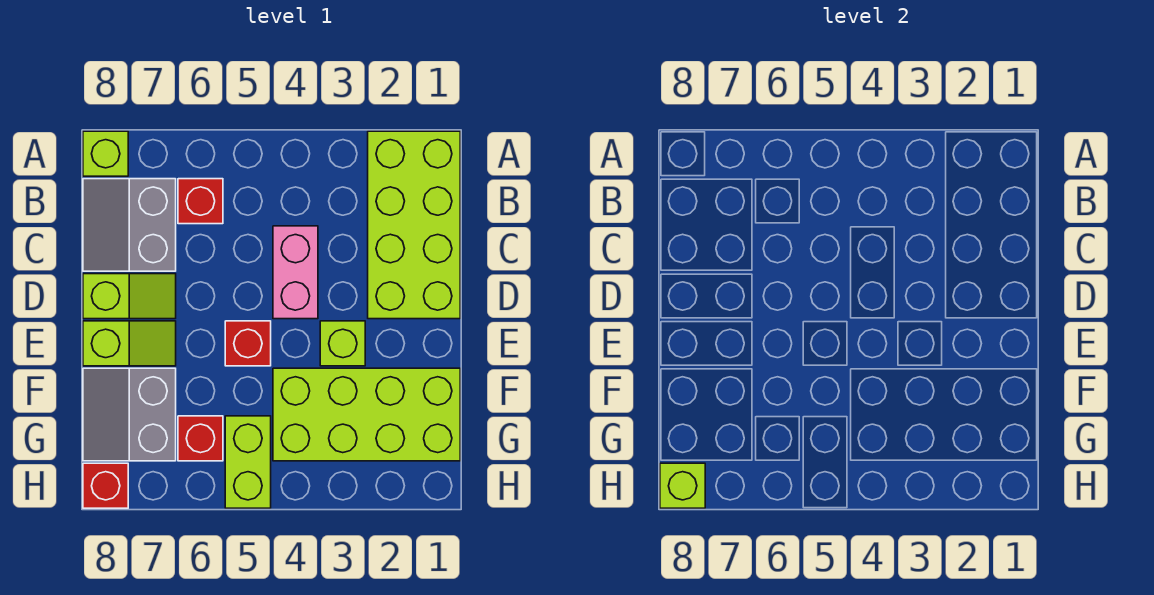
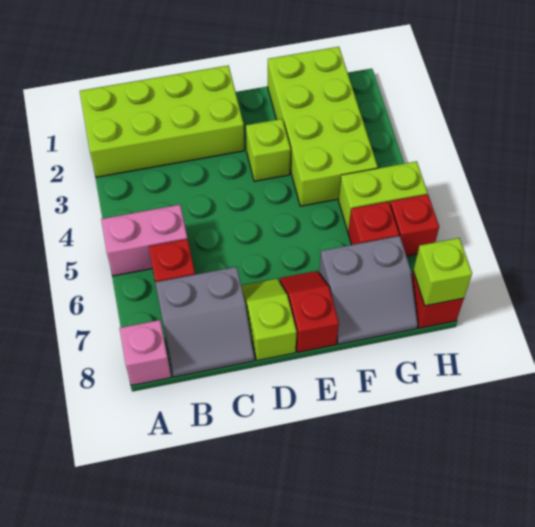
lime brick A8 level 1 -> pink brick A8 level 1
pink brick C4:D4 level 1 -> pink brick A5:B5 level 1
red brick E5 level 1 -> red brick H6 level 1
lime slope E7:E8 level 1 top 8 -> red slope E7:E8 level 1 top 8

